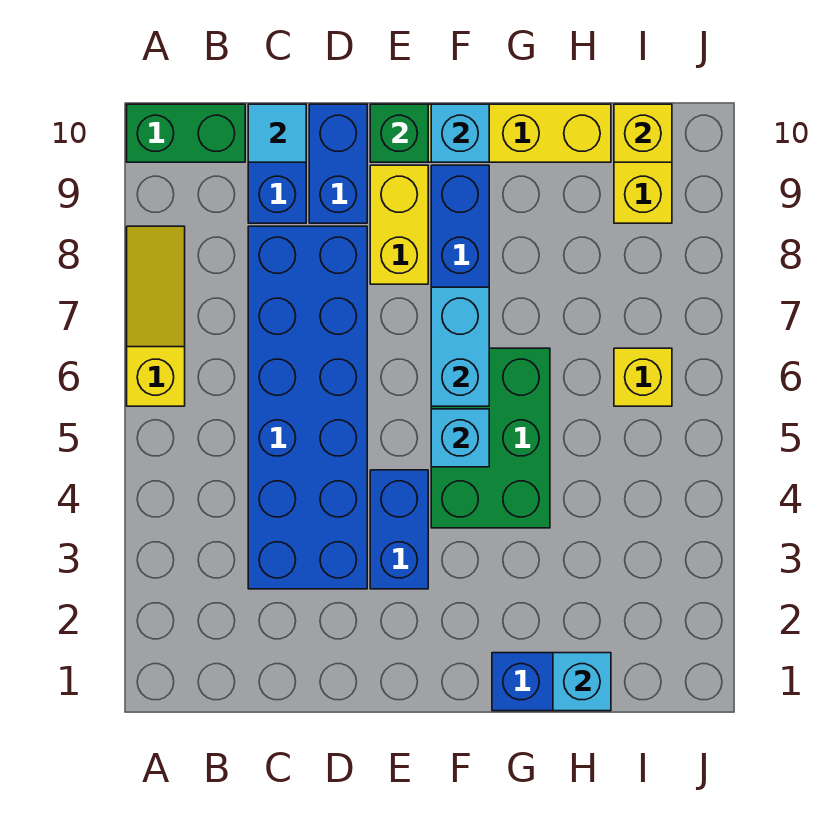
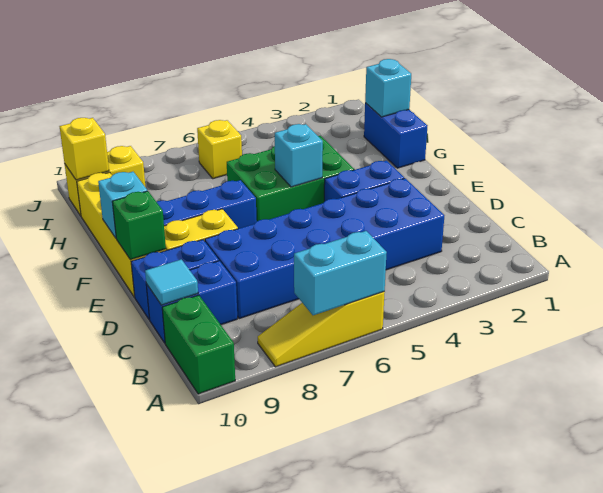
cyan brick F6:F7 level 2 -> cyan brick A6:A7 level 2

